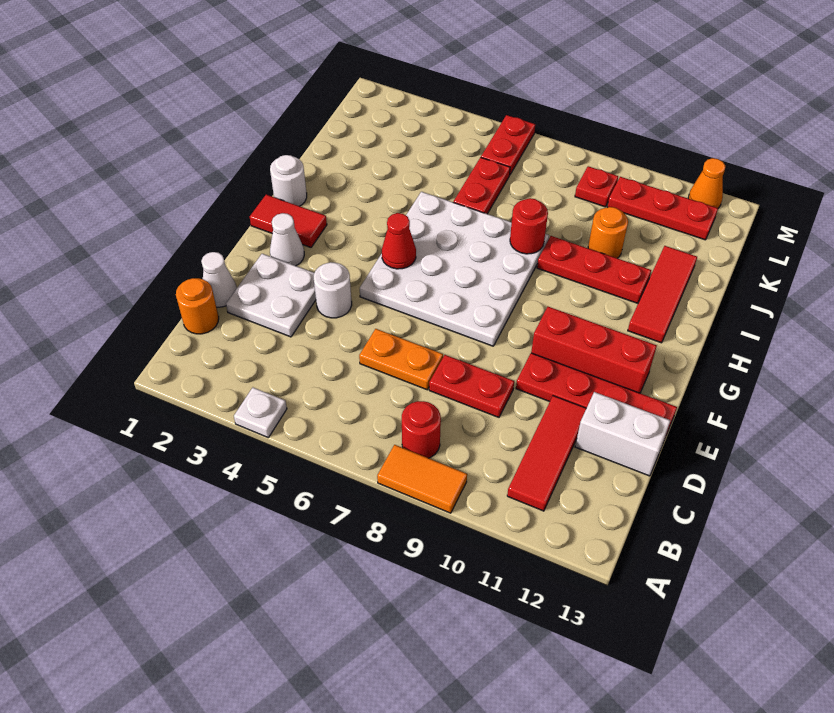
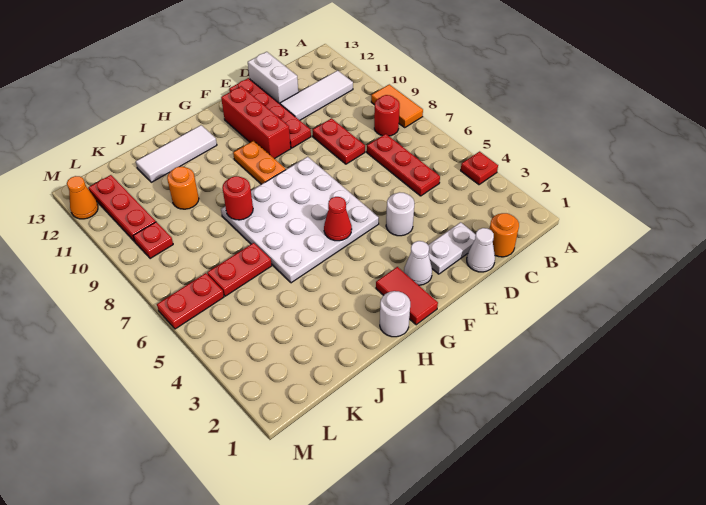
white plate A4 level 1 -> red plate A4 level 1
red tile B11:D11 level 1 -> white tile B11:D11 level 1
white plate D2:E3 level 1 -> white plate D2:E2 level 1
orange plate D6:D7 level 1 -> orange plate G9:G10 level 1
red tile H12:J12 level 1 -> white tile H12:J12 level 1
red plate I9:I11 level 1 -> red plate C5:C7 level 1

